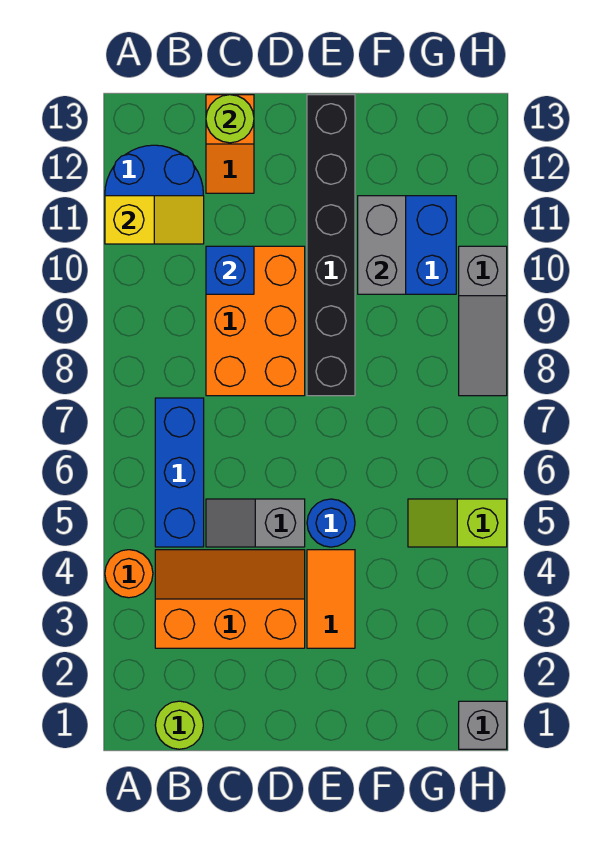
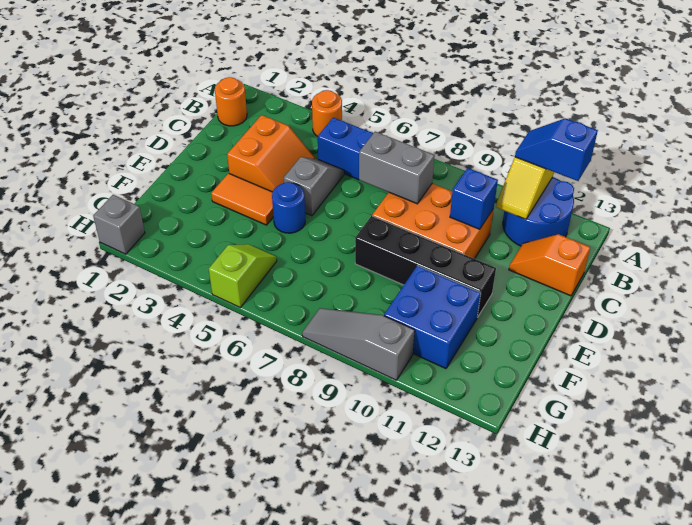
none -> blue slope A11:A12 level 3 top 12
lime round brick B1 level 1 -> orange round brick B1 level 1
orange slope B3:D4 level 1 top 3 -> orange slope C3:D4 level 1 top 3
lime round brick C13 level 2 -> none
black brick E8:E13 level 1 -> black brick E8:E11 level 1
grey brick F10:F11 level 2 -> grey brick C7:C8 level 2

